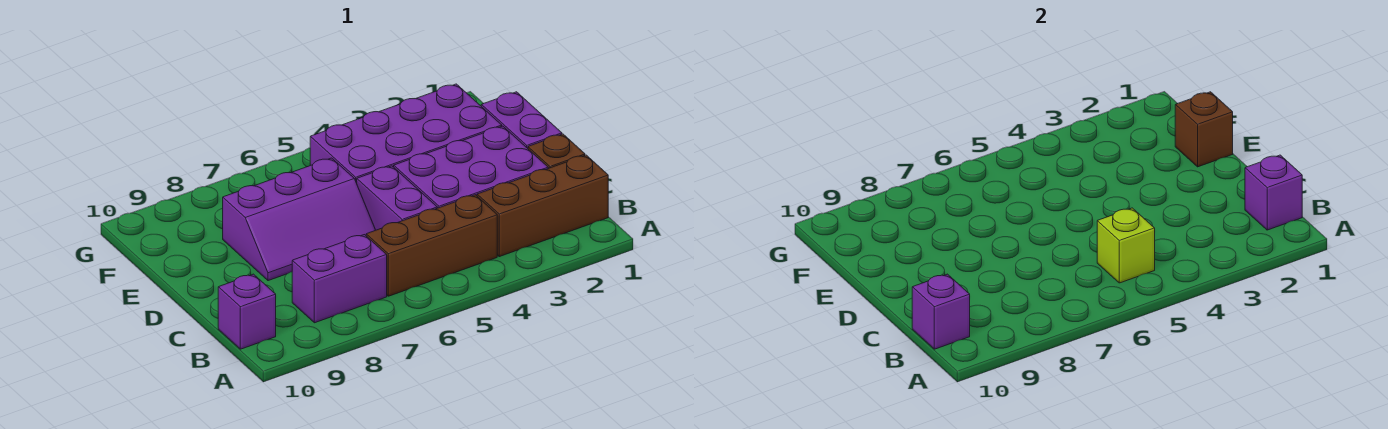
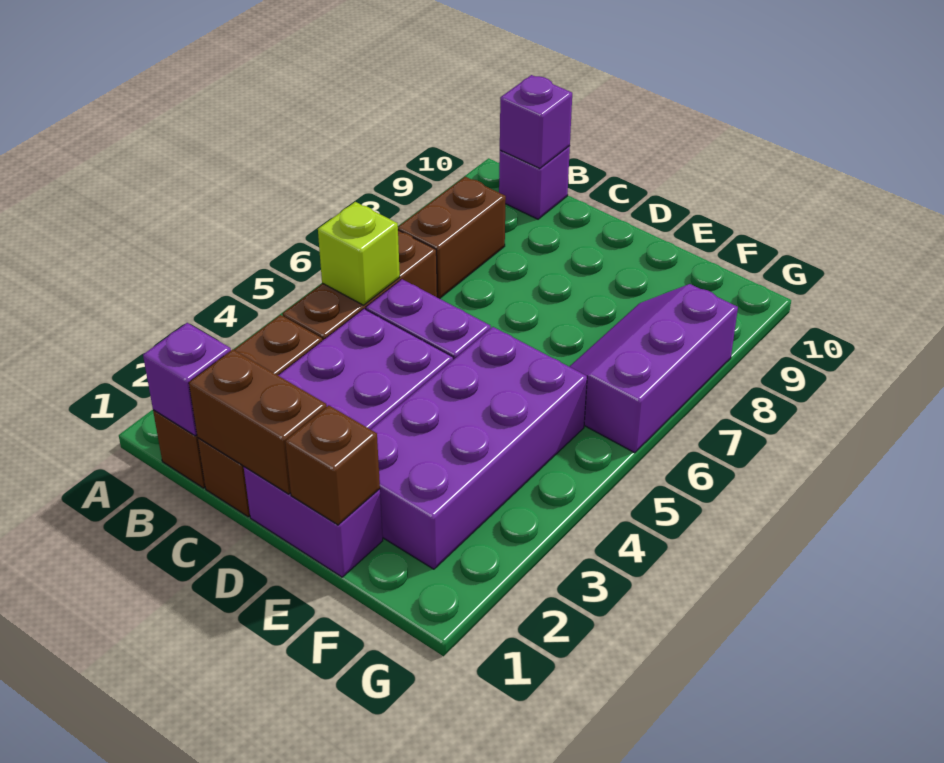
purple brick B7:B8 level 1 -> brown brick B7:B8 level 1
none -> brown brick C1:D1 level 2
purple slope D6:E8 level 1 top E -> purple slope F6:G8 level 1 top G

